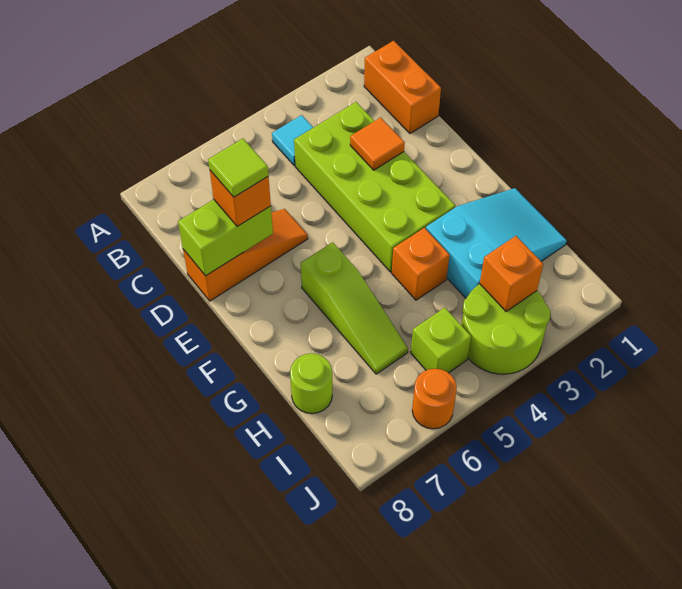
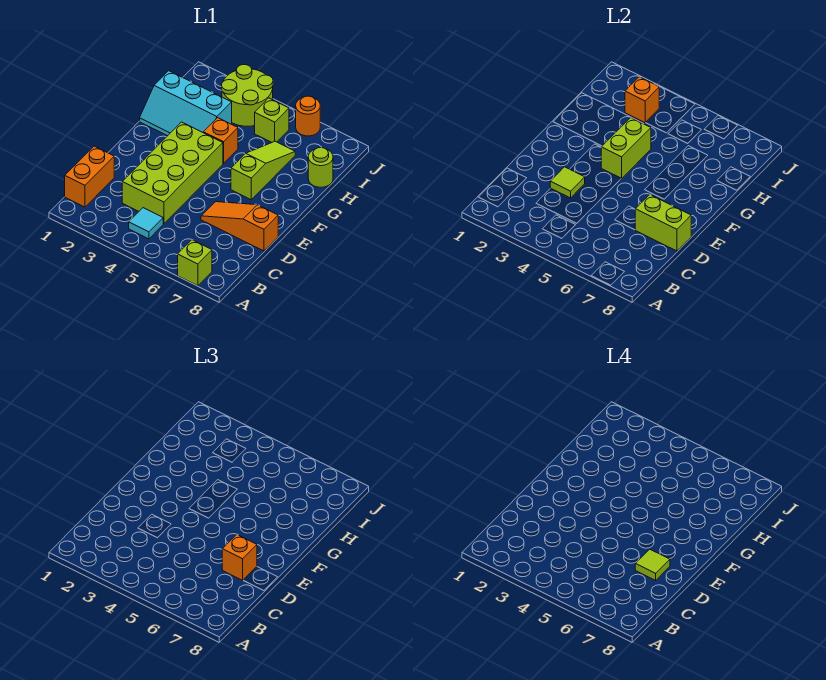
none -> lime brick A7 level 1
orange tile D3 level 2 -> lime tile D3 level 2
none -> lime brick F4:G4 level 2
cyan slope G1:H3 level 1 top 3 -> cyan slope G1:H3 level 1 top H

